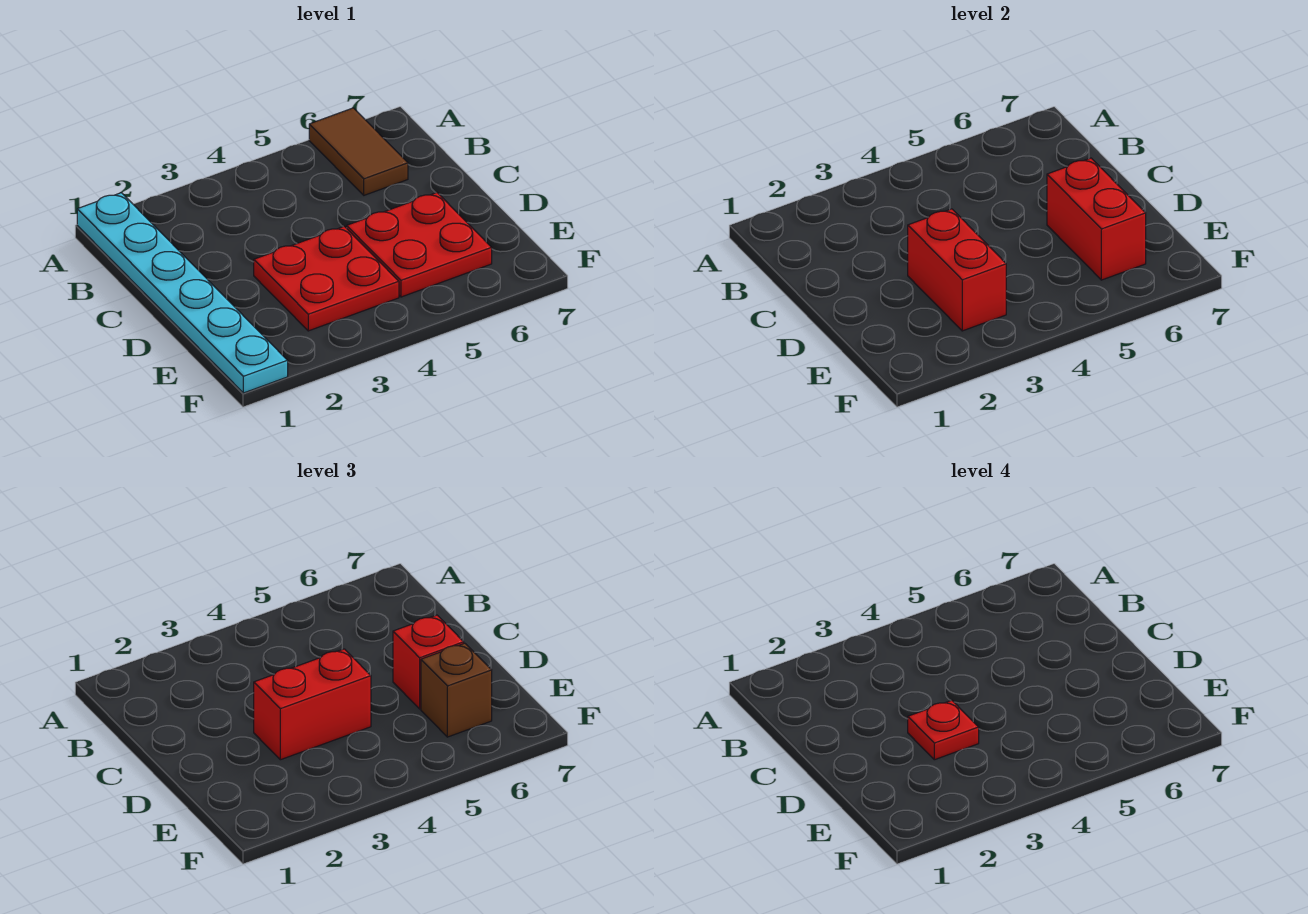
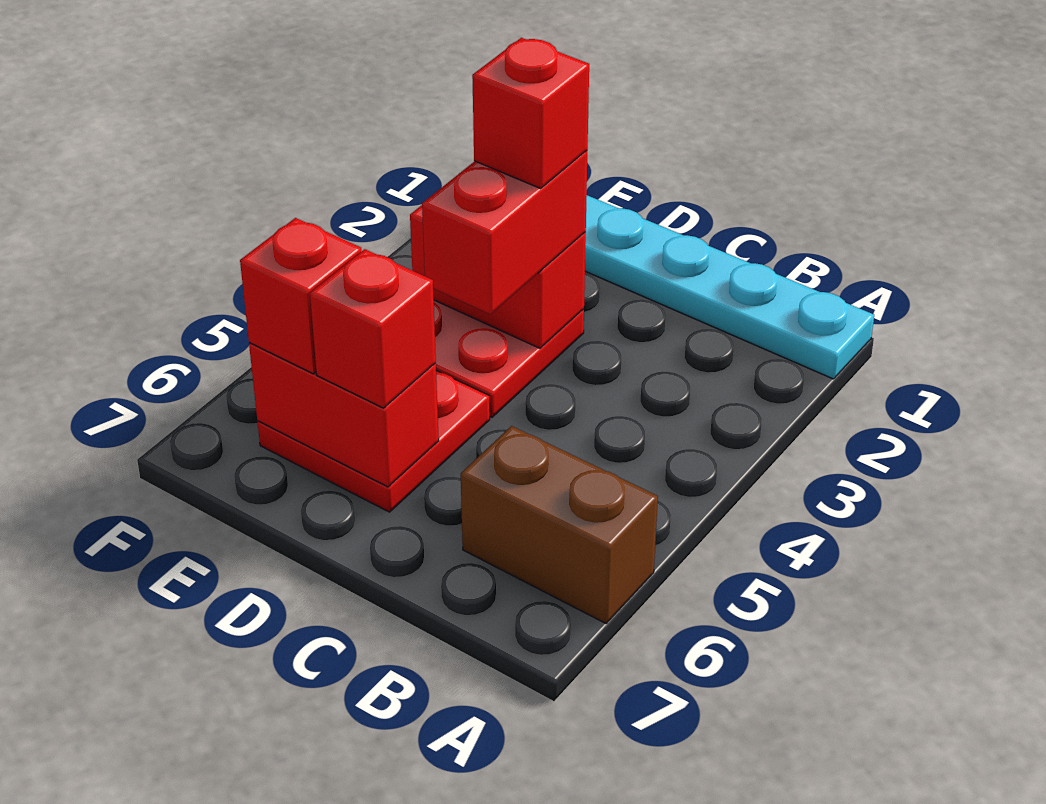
brown tile A6:B6 level 1 -> brown brick A6:B6 level 1
red plate D3 level 4 -> red brick D3 level 4
brown brick E6 level 3 -> red brick E6 level 3

